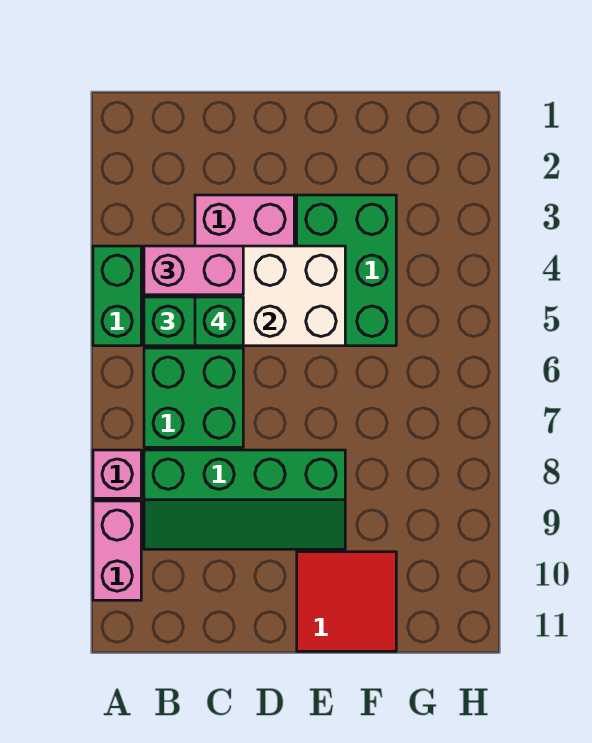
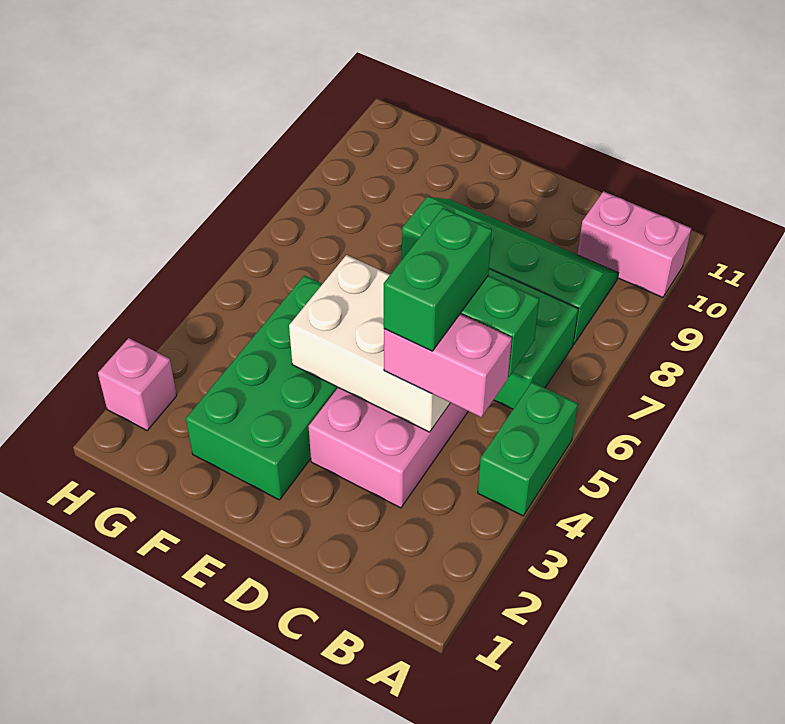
pink brick A8 level 1 -> pink brick H2 level 1
pink brick A9:A10 level 1 -> pink brick A10:B10 level 1
green brick C5 level 4 -> green brick C4:C5 level 4
green brick E3:F5 level 1 -> green brick E2:F5 level 1
red tile E10:F11 level 1 -> none

